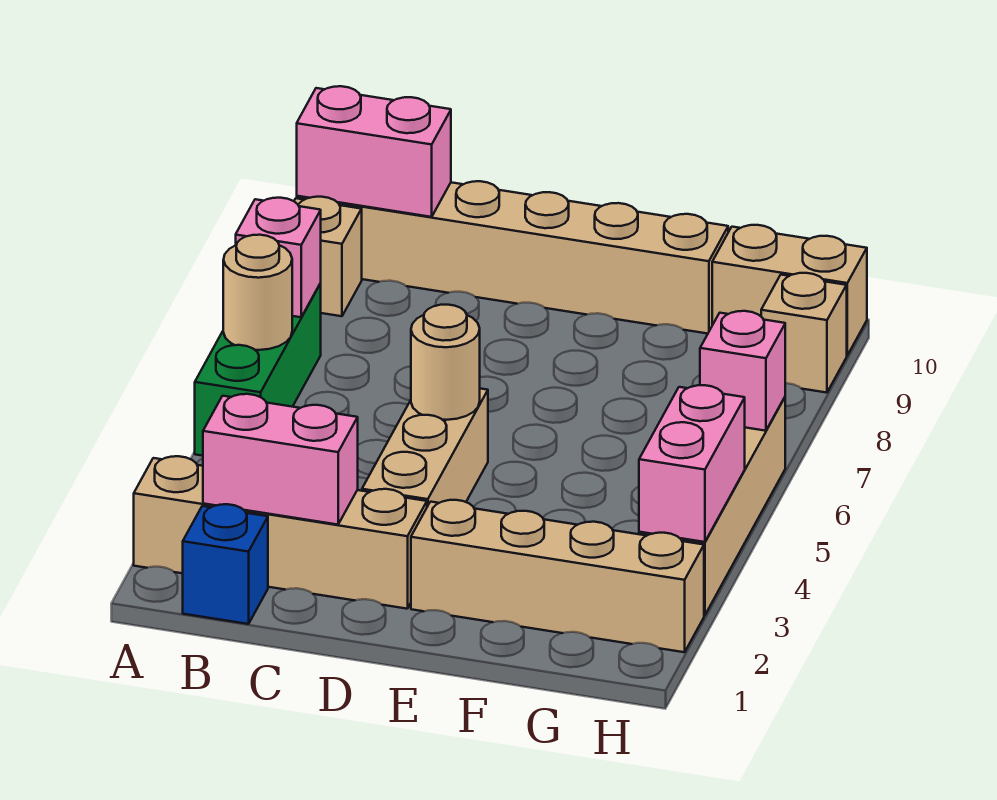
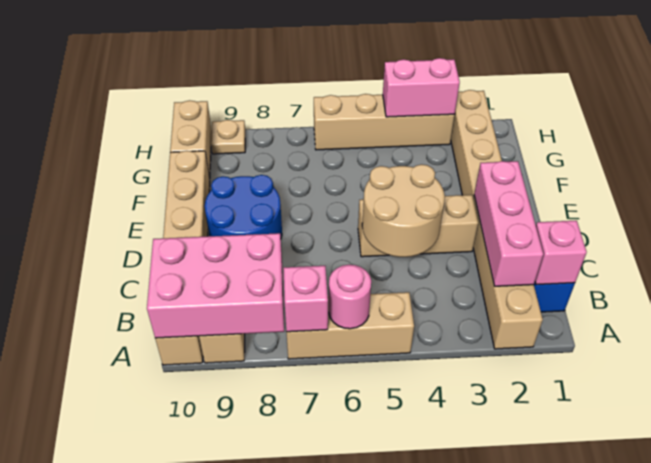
green brick A5:A7 level 1 -> tan brick A5:A7 level 1
tan round brick A6 level 2 -> pink round brick A6 level 2
pink brick A10:B10 level 2 -> pink brick A8:B10 level 2
pink brick B2:C2 level 2 -> pink brick B2:D2 level 2
tan round brick D5 level 2 -> tan round brick C4:D5 level 2
none -> blue round brick D8:E9 level 1
pink brick H6 level 2 -> pink brick B1 level 2
tan brick H9 level 1 -> tan plate H9 level 1

